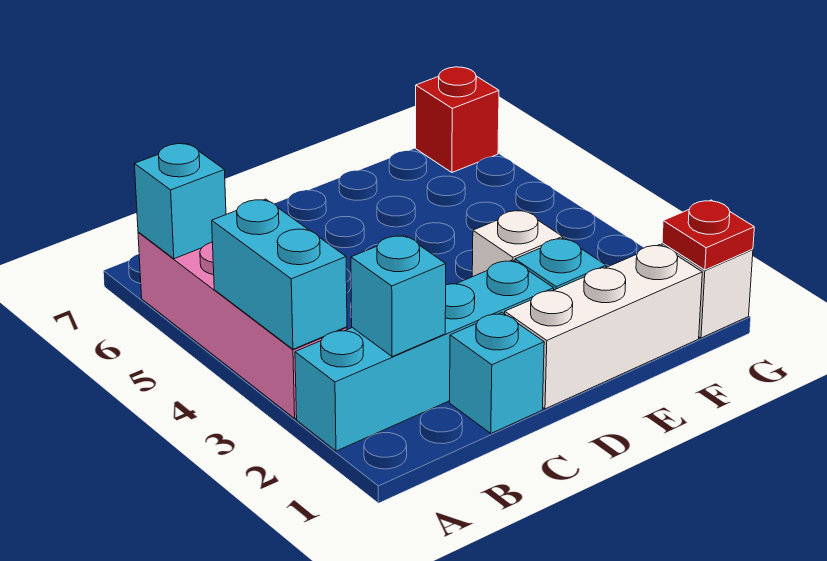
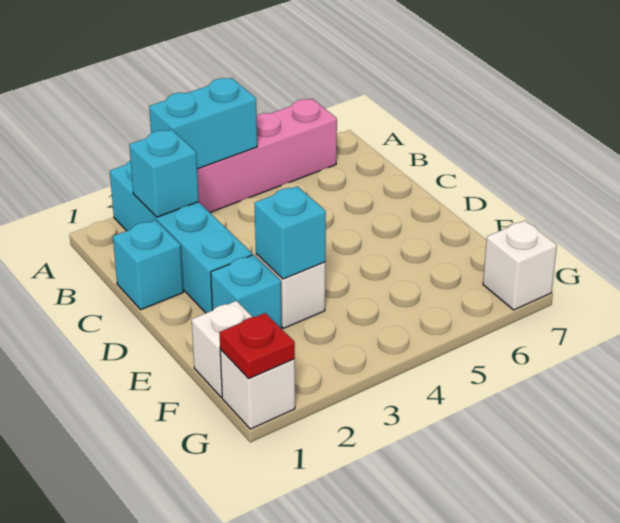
cyan brick A6 level 2 -> cyan brick E3 level 2
white brick D1:F1 level 1 -> white brick F1 level 1
red brick G7 level 1 -> white brick G7 level 1

